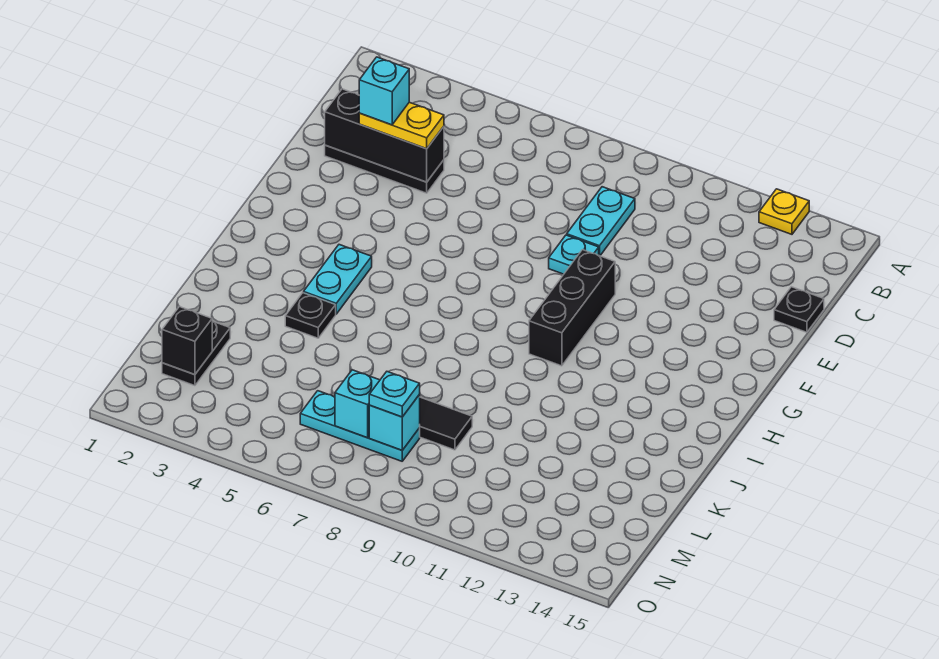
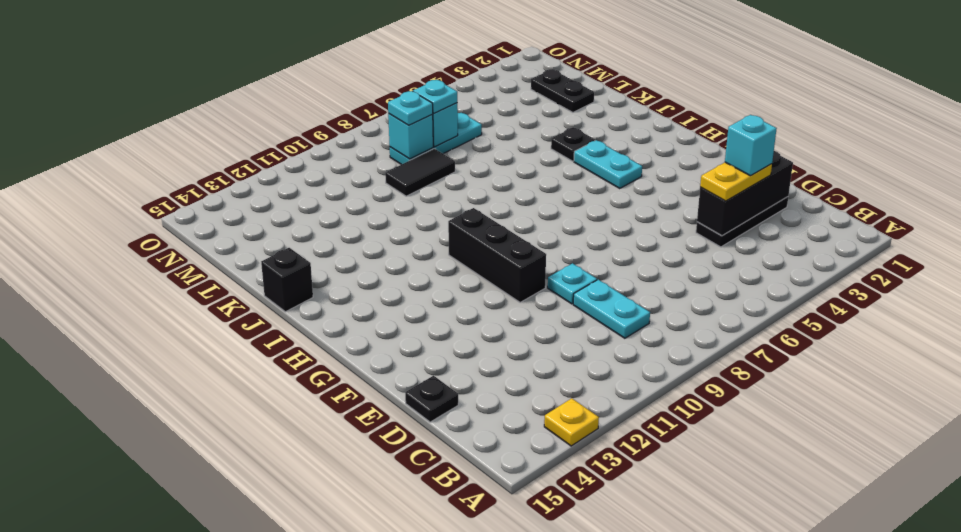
black brick M2 level 2 -> black brick J15 level 1
none -> cyan plate M7 level 3

